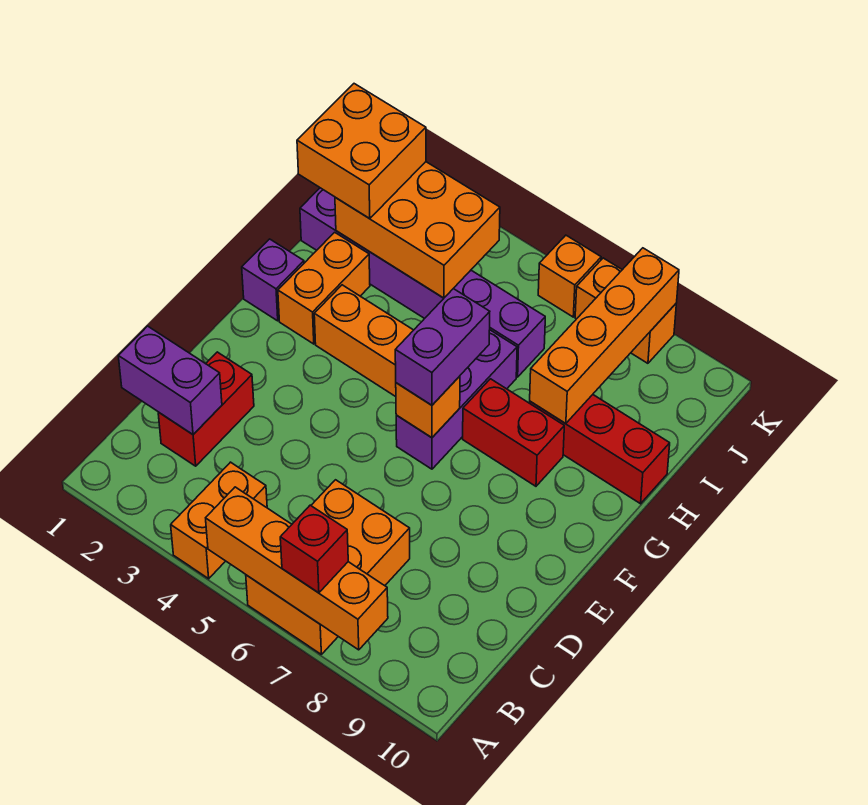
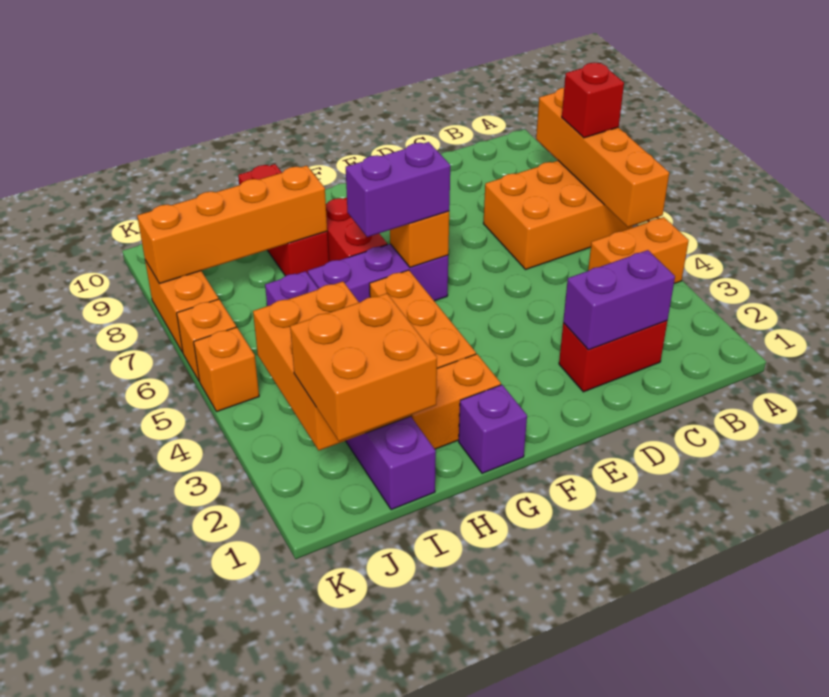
purple brick C1:C2 level 2 -> purple brick C2:D2 level 2
none -> orange brick K5 level 1

